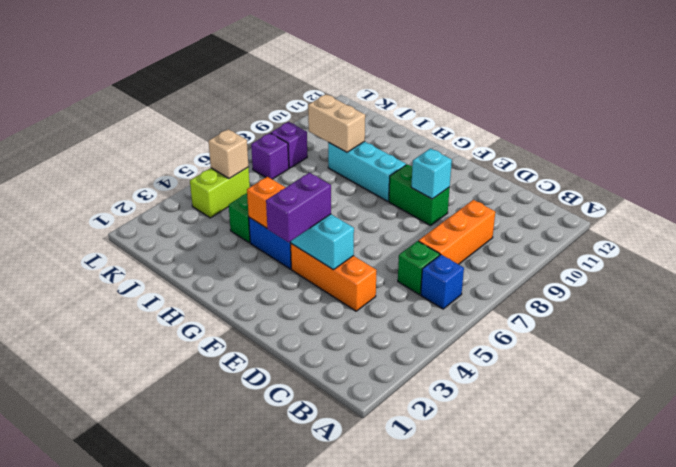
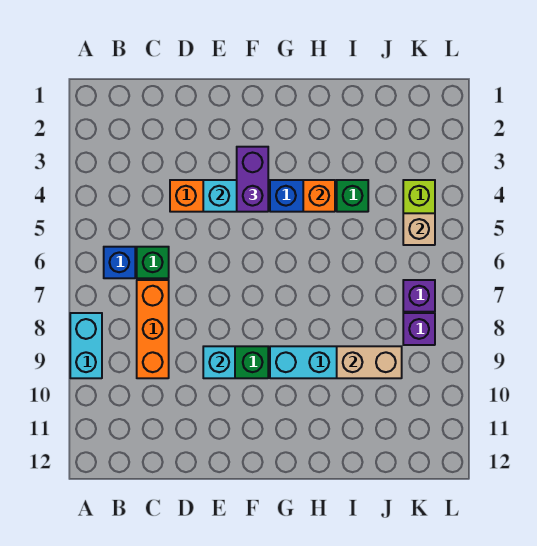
none -> cyan brick A8:A9 level 1

